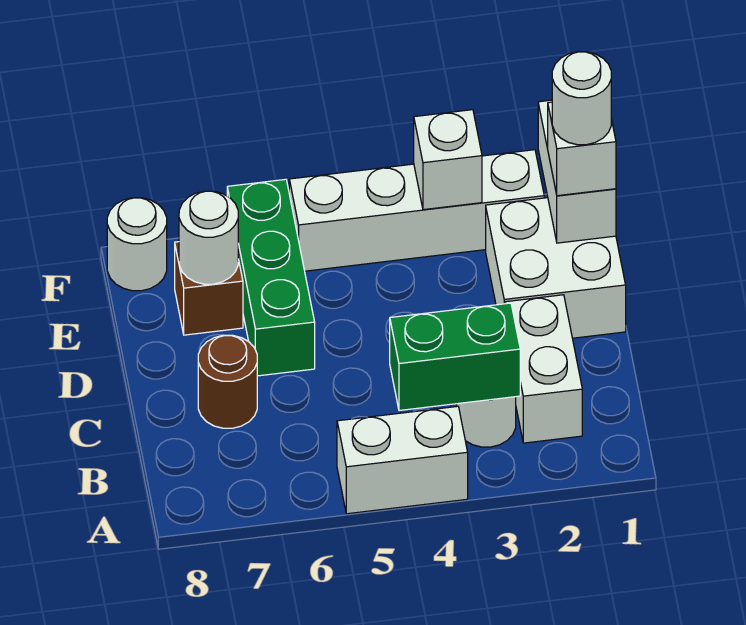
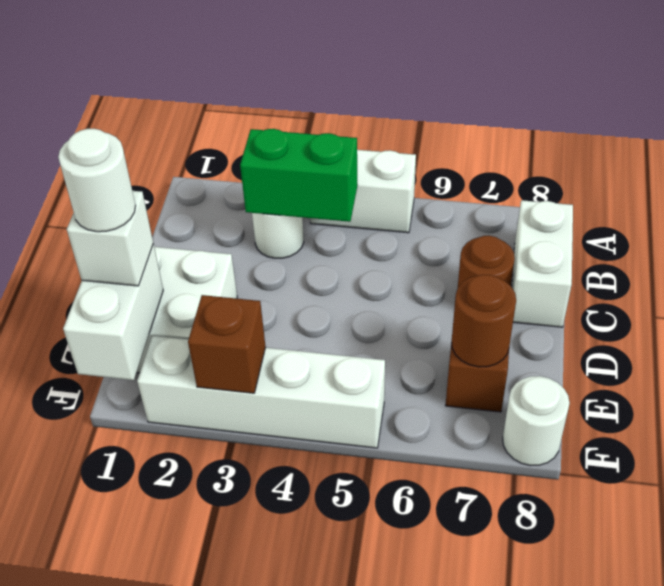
white brick B2:C2 level 1 -> white brick B8:C8 level 1
green brick D6:F6 level 1 -> none
white round brick E7 level 2 -> brown round brick E7 level 2
white brick F3 level 2 -> brown brick F3 level 2

